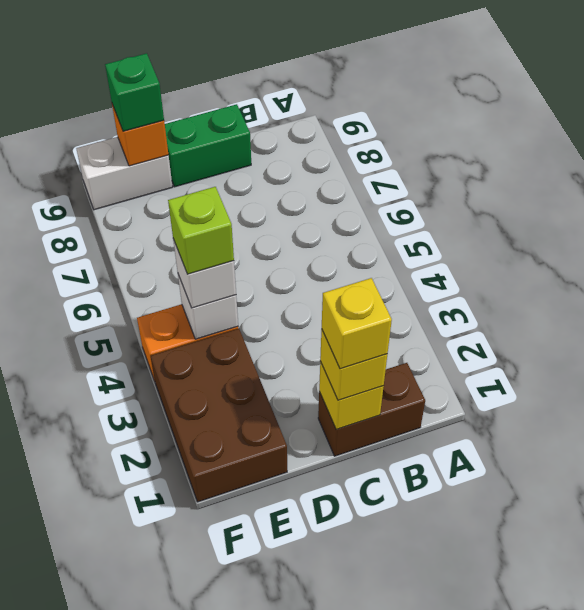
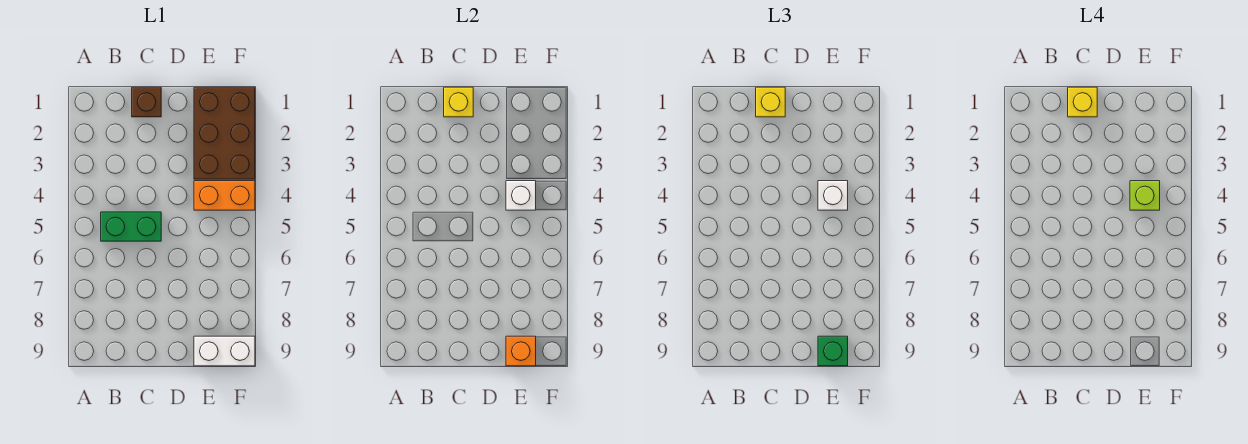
brown brick B1:C1 level 1 -> brown brick C1 level 1
green brick C9:D9 level 1 -> green brick B5:C5 level 1

